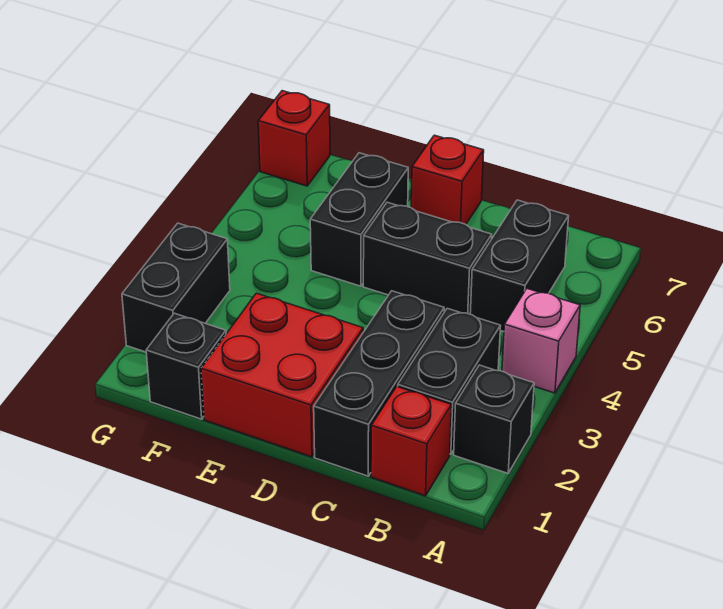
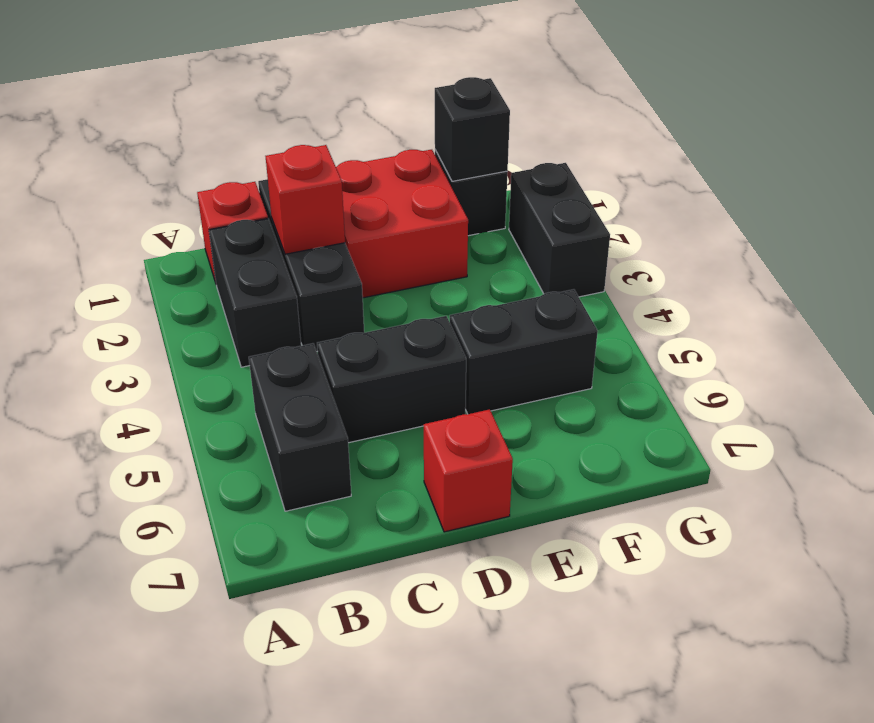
black brick A2 level 1 -> black brick F1 level 2
pink brick A4 level 1 -> none
black brick E5:E6 level 1 -> black brick E5:F5 level 1
red brick G7 level 1 -> red brick C2 level 2

